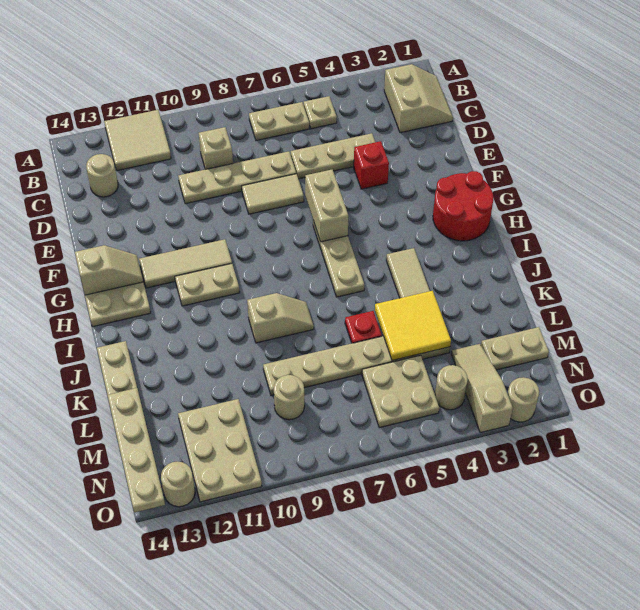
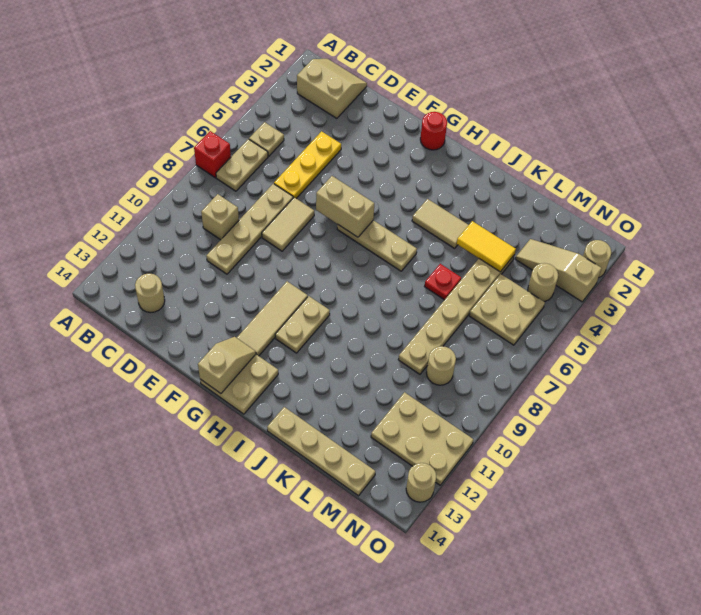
tan tile A11:B12 level 1 -> none
tan plate D4:D6 level 1 -> yellow plate D4:D6 level 1
red brick E4 level 1 -> red brick A7 level 1
red round brick G1:H2 level 1 -> red round brick G1 level 1
tan slope J8:J9 level 1 top 9 -> none
yellow tile K4:L5 level 2 -> yellow tile K4:L4 level 2
tan plate L14:O14 level 2 -> none
tan plate M1:M2 level 1 -> none

